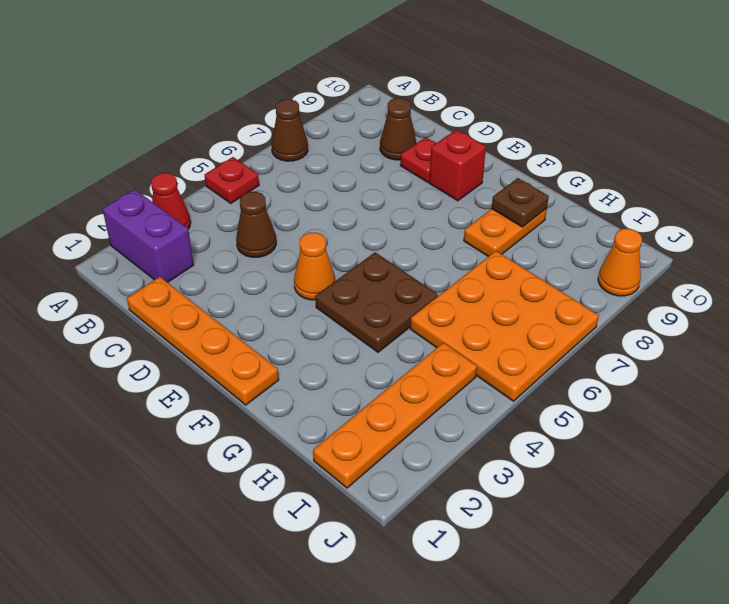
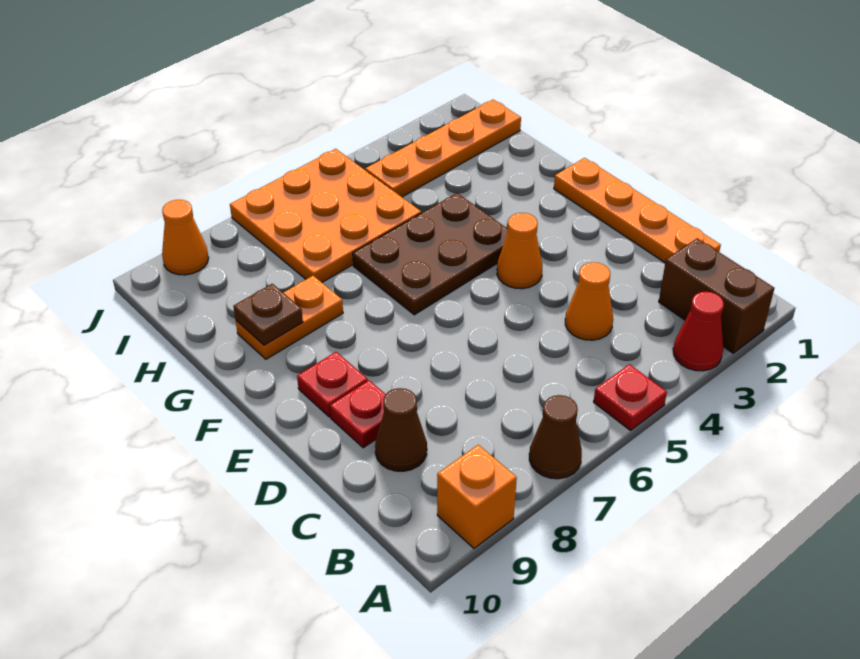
purple brick A2:B2 level 1 -> brown brick A2:B2 level 1
none -> orange brick A9 level 1
brown cone C4 level 1 -> orange cone C4 level 1
red brick E9 level 1 -> red plate E9 level 1
brown plate F4:G5 level 1 -> brown plate F4:G6 level 1

